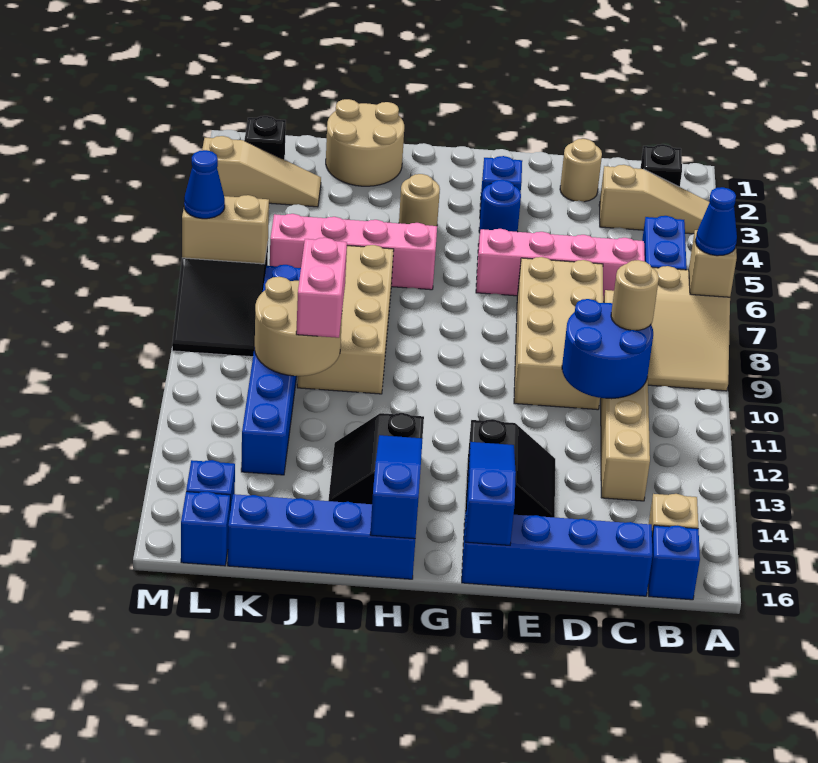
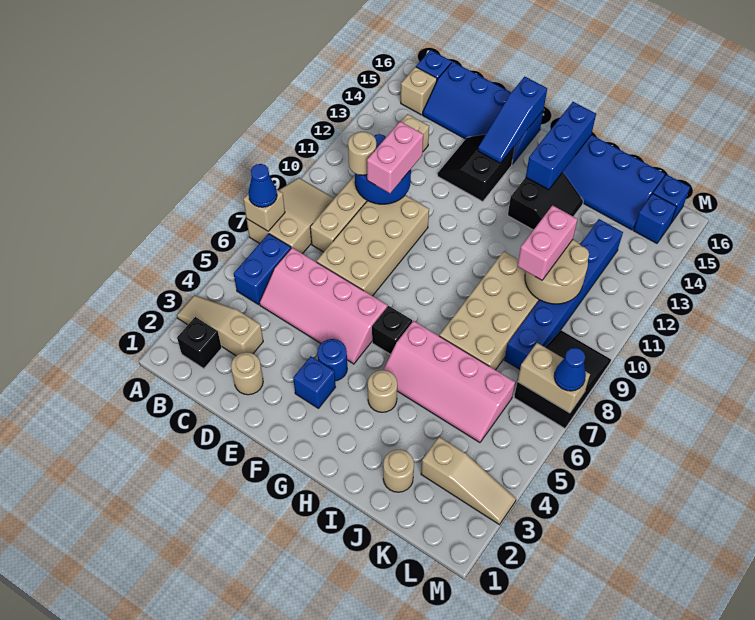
none -> pink brick D10:D11 level 3
blue slope H14:H16 level 2 top 16 -> blue brick H14:H16 level 2
tan round brick I1:J2 level 1 -> tan round brick J2 level 1
tan slope K3:M3 level 1 top M -> tan slope K3:M3 level 1 top K
black brick L2 level 1 -> black brick G6 level 1

